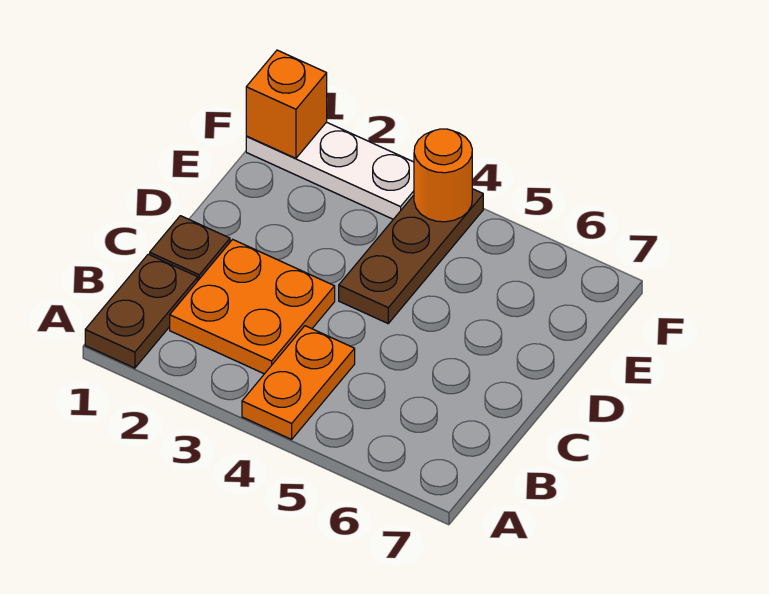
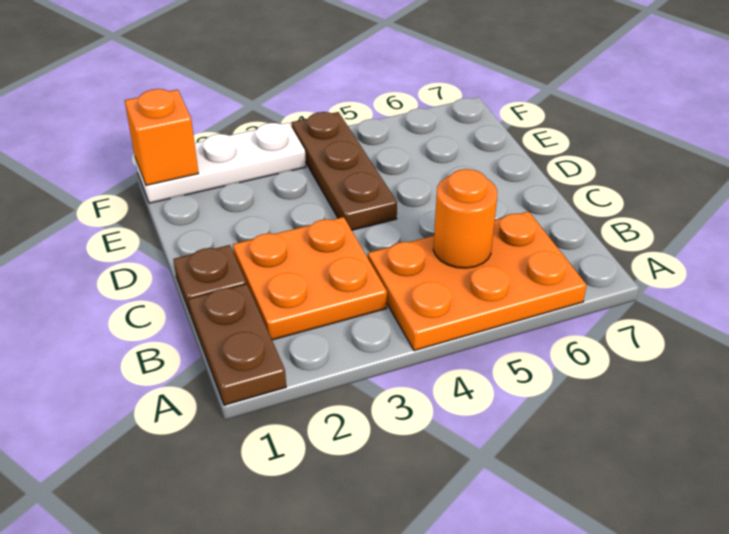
orange plate A4:B4 level 1 -> orange plate A4:B6 level 1
orange round brick F4 level 2 -> orange round brick B5 level 2

